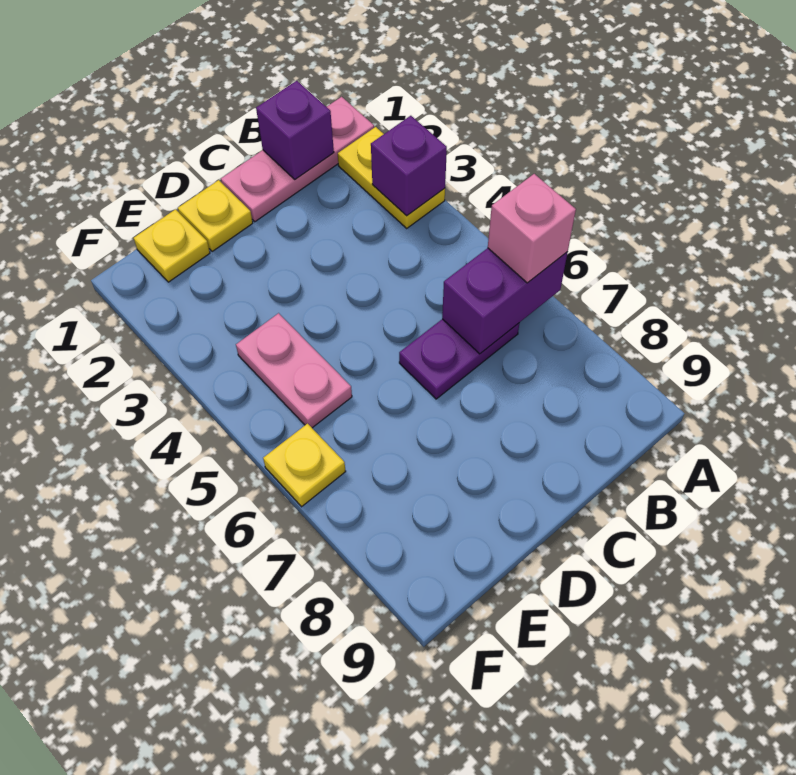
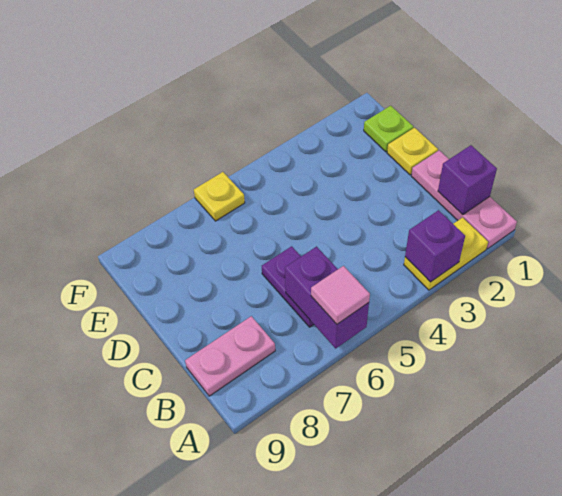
pink brick A6 level 3 -> pink tile A6 level 3
yellow plate E1 level 1 -> lime plate E1 level 1
pink plate E4:E5 level 1 -> pink plate B8:B9 level 1

